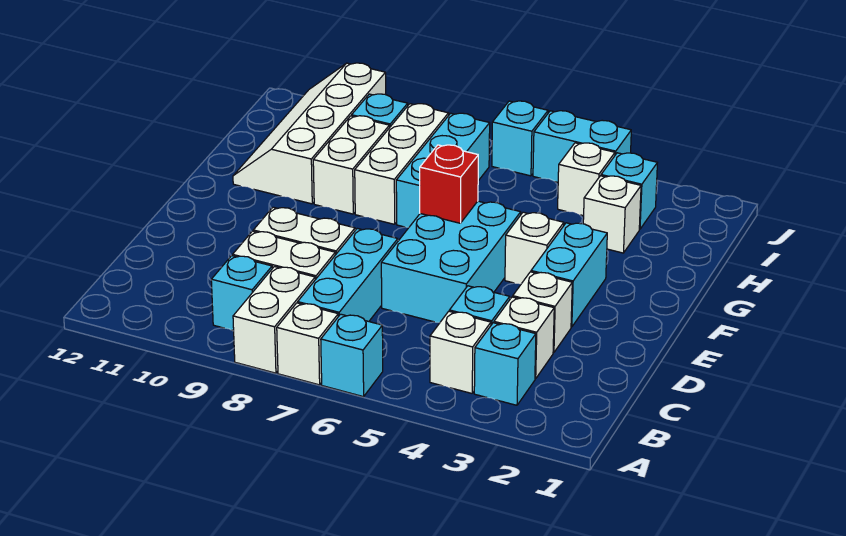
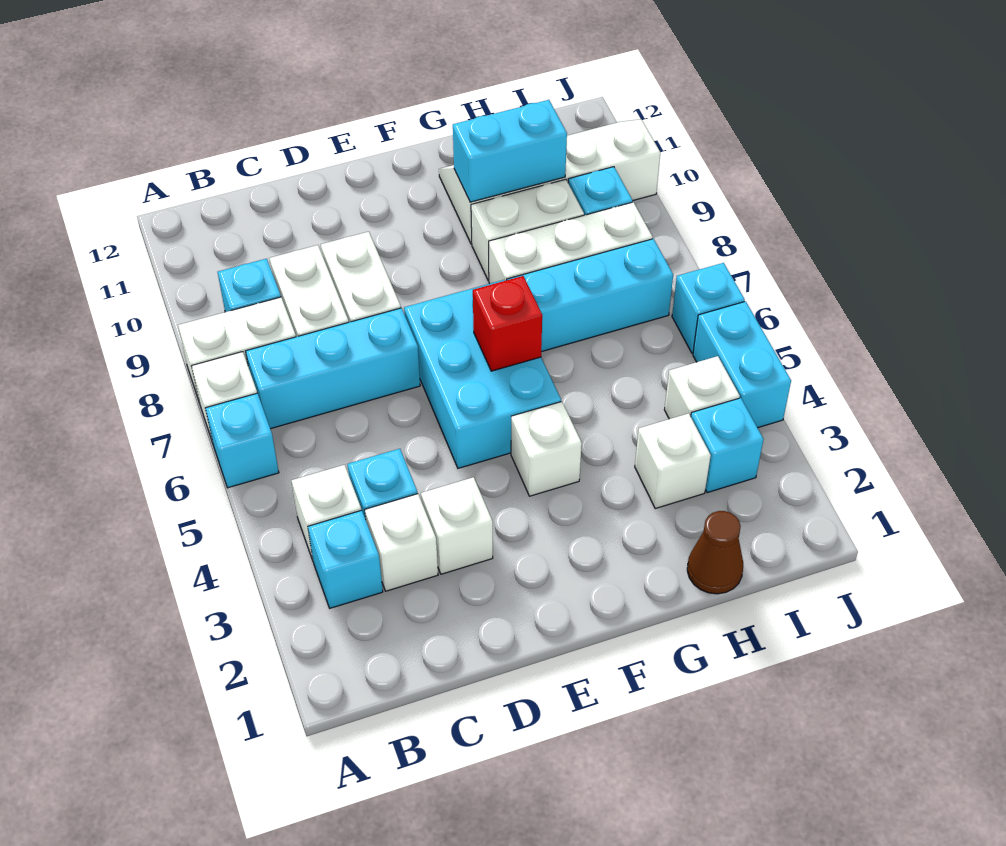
cyan brick D5:F6 level 1 -> cyan brick E5:F7 level 1
cyan brick E3:F3 level 1 -> cyan brick G10:H10 level 2
none -> brown cone H1 level 1

